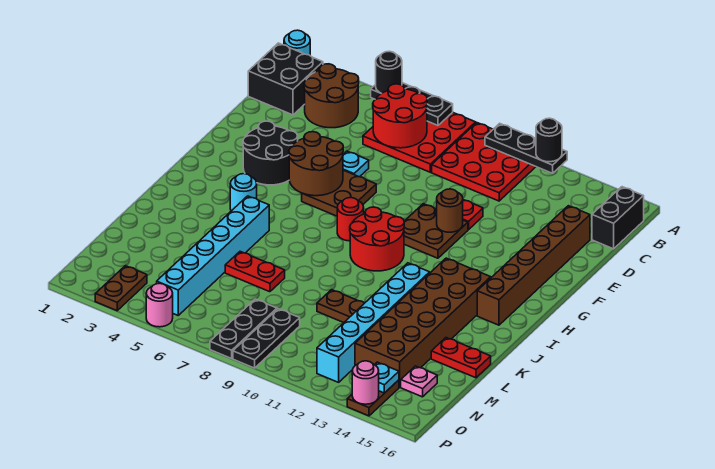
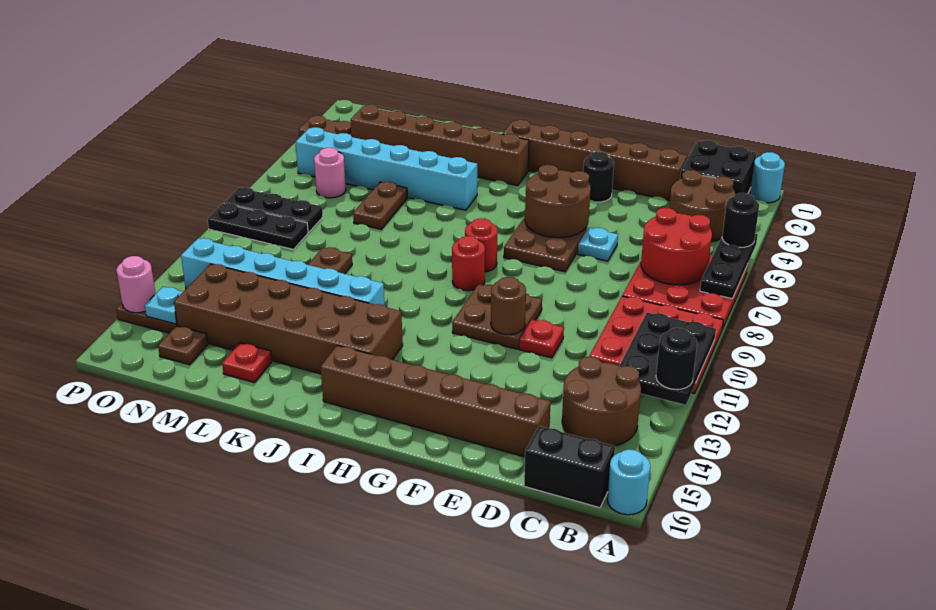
black plate A10:A12 level 2 -> black plate A10:B12 level 2
none -> brown round brick B13:C14 level 1
none -> brown brick D2:I2 level 1
black round brick F3:G4 level 1 -> black round brick F3 level 1
red round brick H9:I10 level 1 -> red round brick H9 level 1
none -> brown brick I3:N3 level 1
cyan round brick I4 level 1 -> cyan round brick A16 level 1
red plate L6:L7 level 1 -> brown plate L6:L7 level 1
red plate L15:L16 level 1 -> red plate L15 level 1
pink plate N15 level 1 -> brown plate N15 level 1
pink round brick P5 level 1 -> pink round brick N6 level 1

